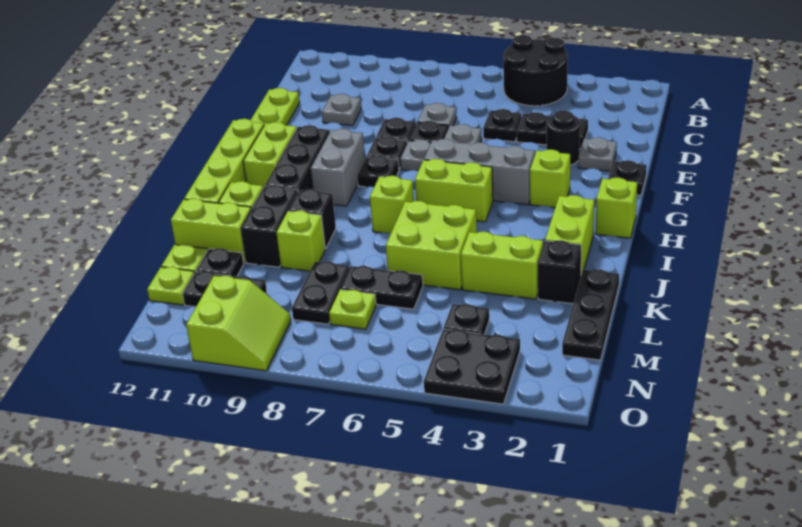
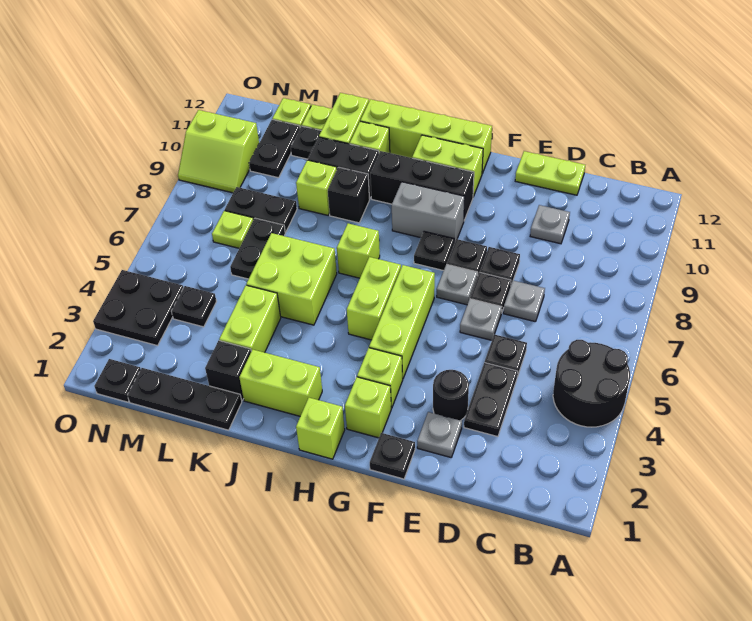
none -> lime brick G2 level 1
grey brick G4:G6 level 1 -> lime brick G4:G6 level 1
none -> black plate N1 level 1

